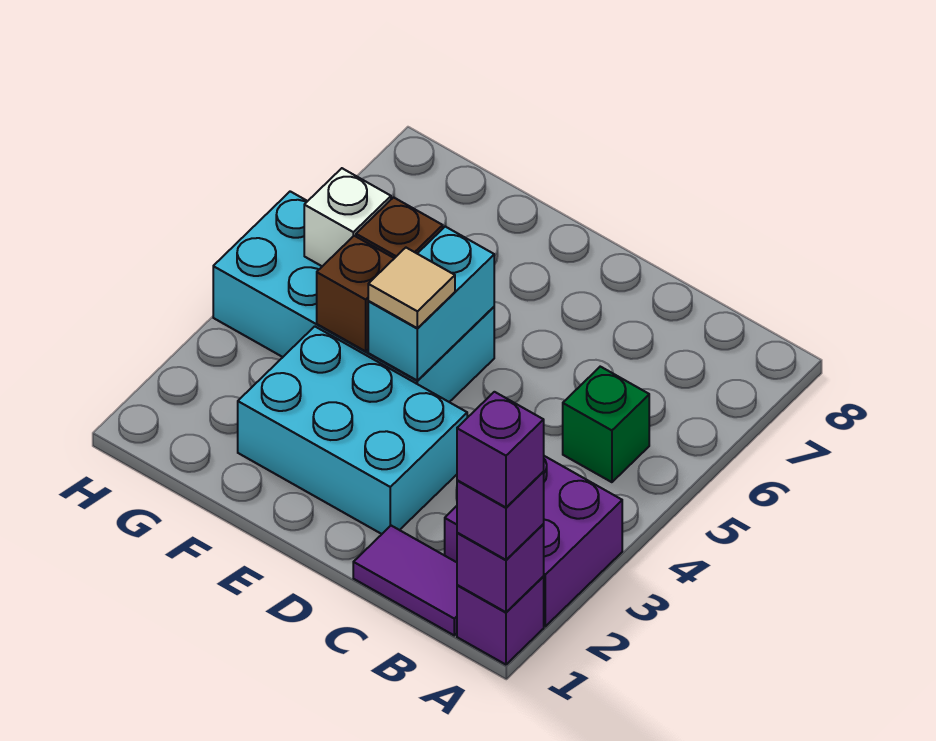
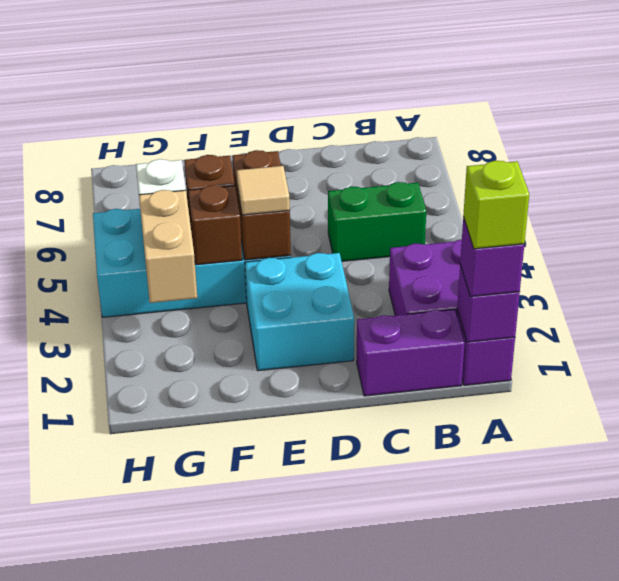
purple brick A1 level 4 -> lime brick A1 level 4
purple tile B1:C1 level 1 -> purple brick B1:C1 level 1
green brick B5 level 1 -> green brick B5:C5 level 1
cyan brick D2:F3 level 1 -> cyan brick D2:E3 level 1
cyan brick E4:E5 level 2 -> brown brick E4:E5 level 2
none -> tan brick G3:G4 level 2

